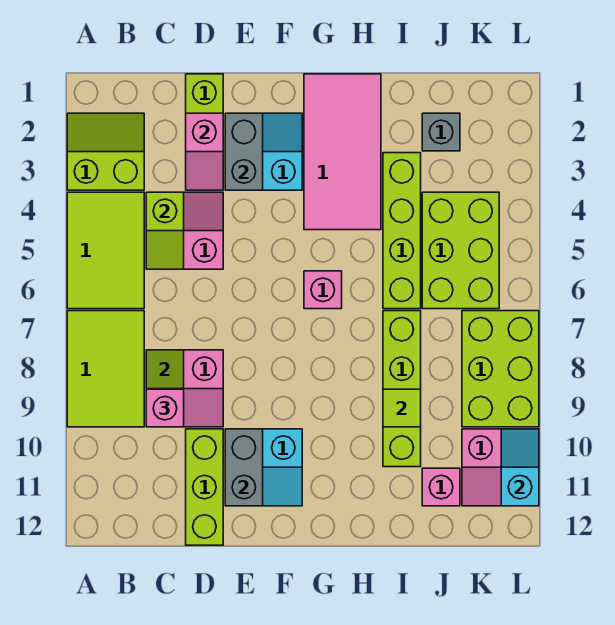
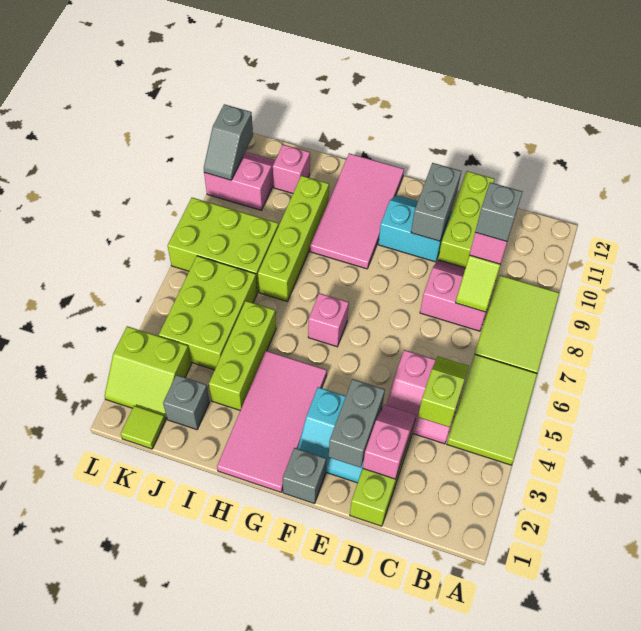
lime slope A2:B3 level 1 top 3 -> lime slope K2:L3 level 1 top 3
none -> grey brick C9 level 4
none -> grey brick F1 level 1
none -> pink tile G9:H12 level 1
lime brick I3:I6 level 1 -> lime brick I3:I5 level 1
lime tile I9 level 2 -> lime tile K1 level 1
lime brick K7:L9 level 1 -> lime brick J7:L8 level 1
cyan slope L10:L11 level 2 top 11 -> grey slope L10:L11 level 2 top 11

